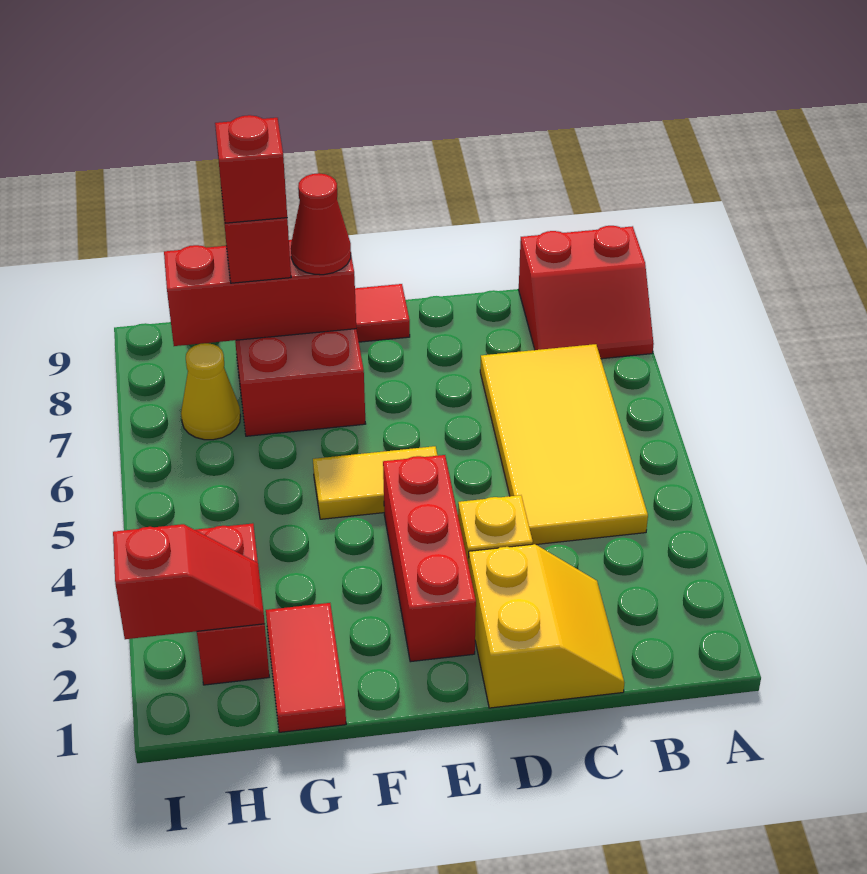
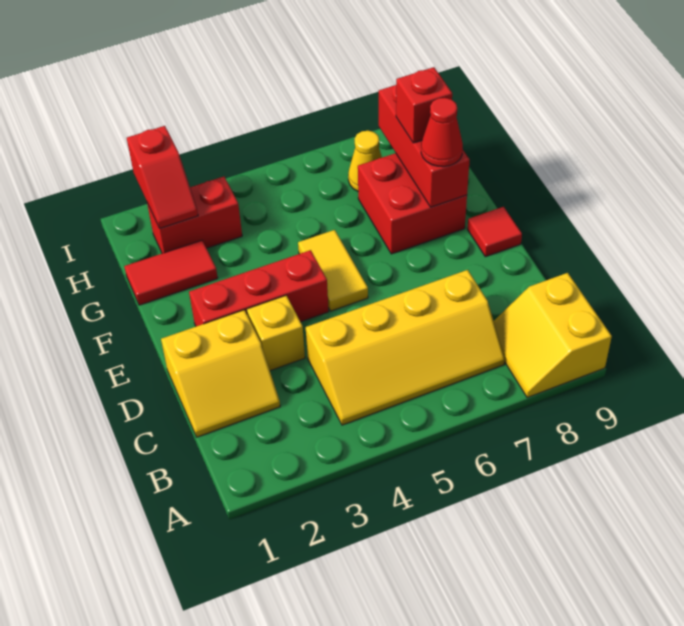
red slope A8:B9 level 1 top 9 -> yellow slope A8:B9 level 1 top 9
yellow tile B4:C7 level 1 -> yellow slope B4:C7 level 1 top C
red brick G8 level 4 -> none

